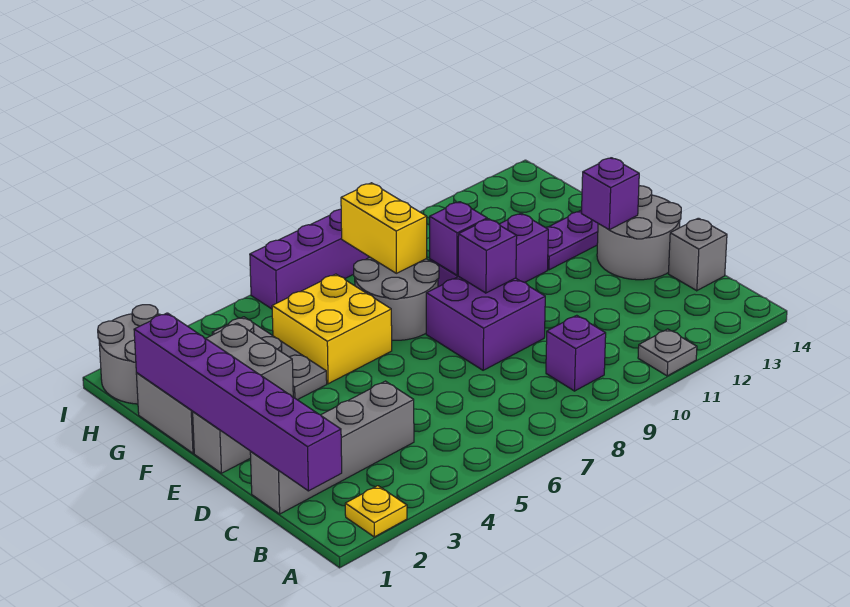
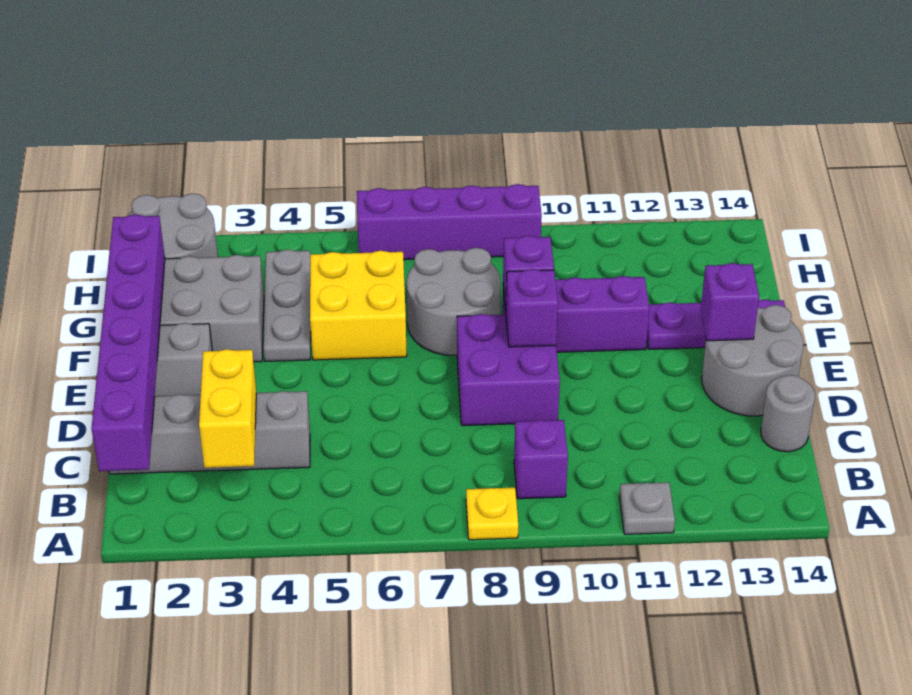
yellow plate A2 level 1 -> yellow plate A8 level 1
grey brick C14 level 1 -> grey round brick C14 level 1
yellow brick G8:H8 level 2 -> yellow brick B3:C3 level 2

